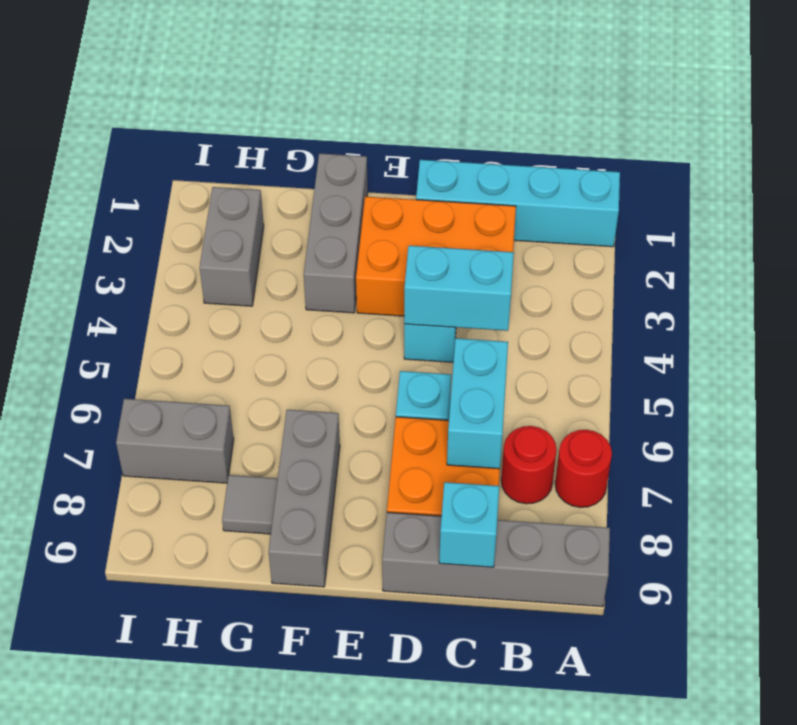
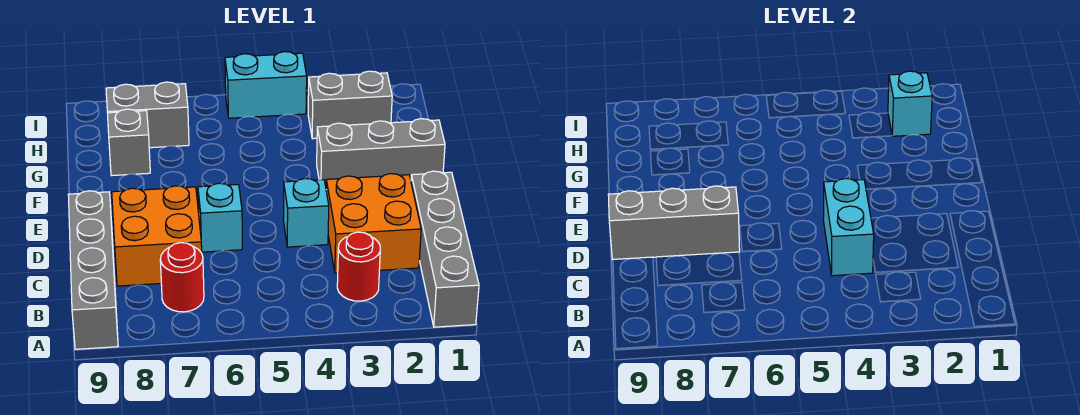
cyan brick A1:D1 level 1 -> grey brick A1:D1 level 1
red round brick A7 level 1 -> red round brick B3 level 1
orange brick C2:E3 level 1 -> orange brick C2:D3 level 1
cyan brick C6:C7 level 2 -> cyan brick I4:I5 level 1
cyan brick C9 level 2 -> cyan brick H2 level 2
grey brick F7:F9 level 1 -> grey brick D7:D9 level 2
grey tile G8 level 1 -> grey brick G8 level 1
grey brick H7:I7 level 1 -> grey brick H7:H8 level 1

